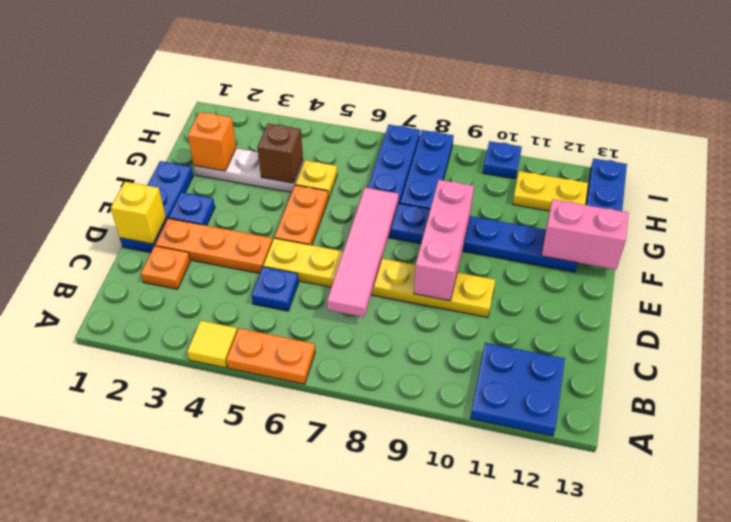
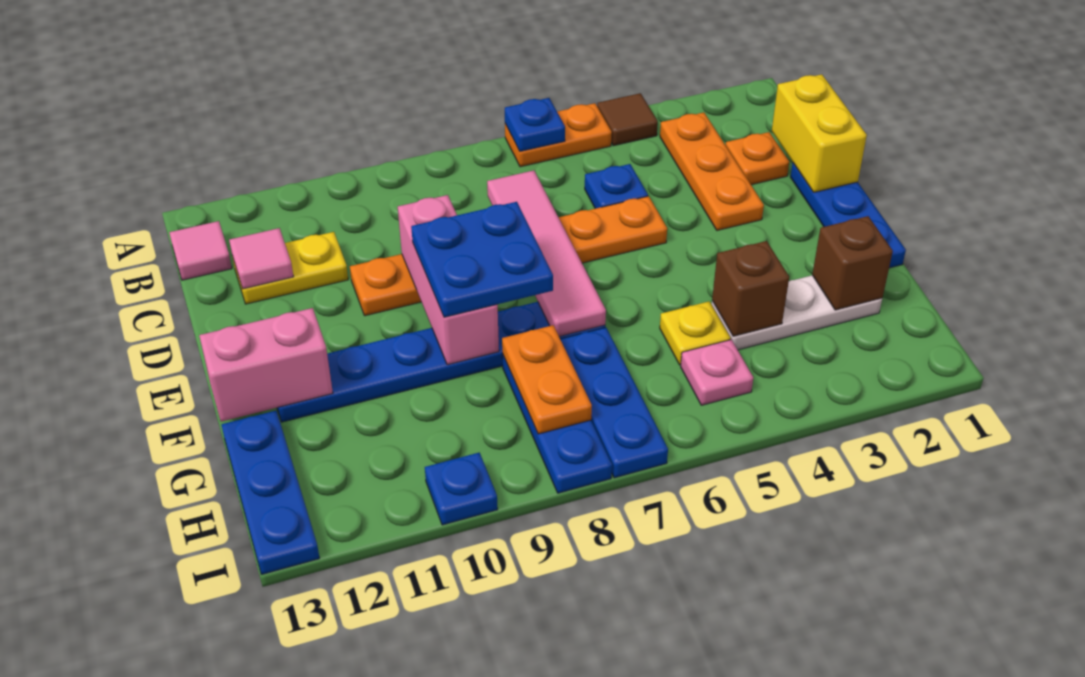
yellow tile A4 level 1 -> brown tile A4 level 1
blue plate A11:B12 level 1 -> blue plate E8:F9 level 3
none -> pink tile B13 level 1
none -> pink tile C12 level 2
yellow brick D1 level 2 -> yellow brick C1:D1 level 2
orange plate D2:D4 level 1 -> orange plate B3:D3 level 1
yellow plate D5:D10 level 1 -> orange plate D5:D10 level 1
blue plate E2 level 1 -> blue plate A6 level 2
orange plate E5:F5 level 1 -> orange plate G8:H8 level 2
orange brick G2 level 2 -> brown brick G2 level 2
none -> pink plate H5 level 1
yellow plate H11:H12 level 1 -> yellow plate C11:C12 level 1

